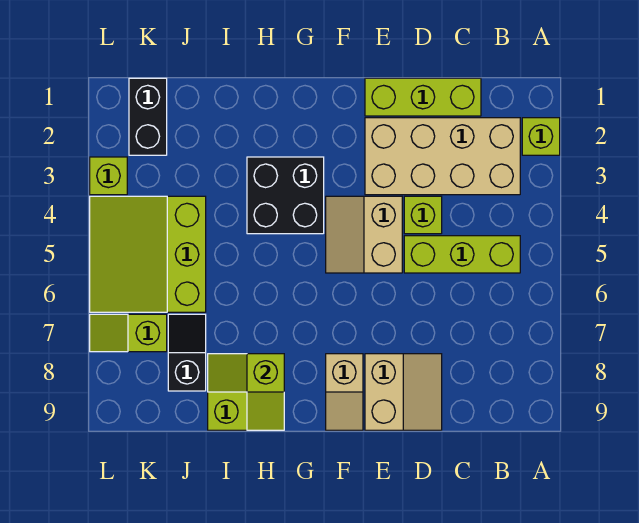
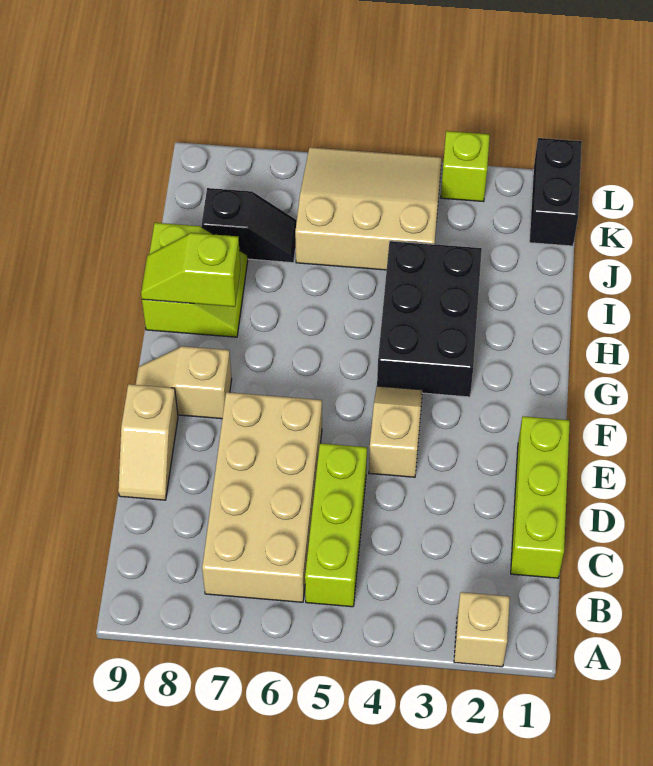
lime brick A2 level 1 -> tan brick A2 level 1
tan brick B2:E3 level 1 -> tan brick B6:E7 level 1
lime brick D4 level 1 -> none
tan slope D8:E9 level 1 top E -> tan slope D9:E9 level 1 top E
tan slope E4:F5 level 1 top E -> tan slope E4:F4 level 1 top E
black brick G3:H4 level 1 -> black brick G3:I4 level 1
lime slope J4:L6 level 1 top J -> tan slope J4:L6 level 1 top J
black brick K1:K2 level 1 -> black brick K1:L1 level 1
lime slope K7:L7 level 1 top K -> none

